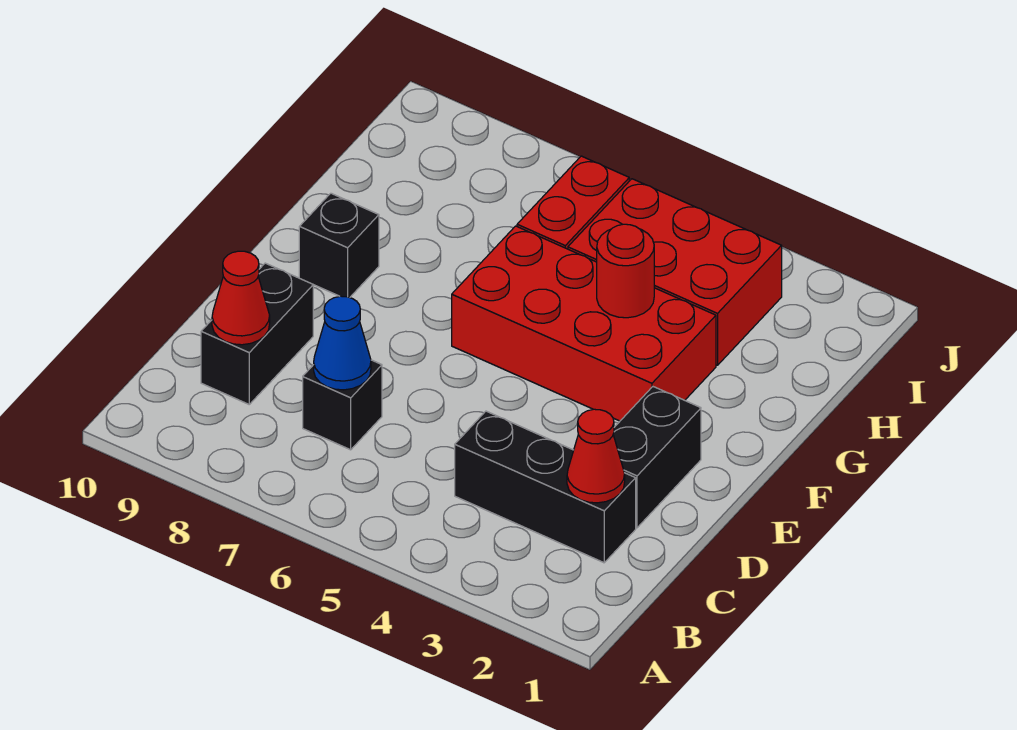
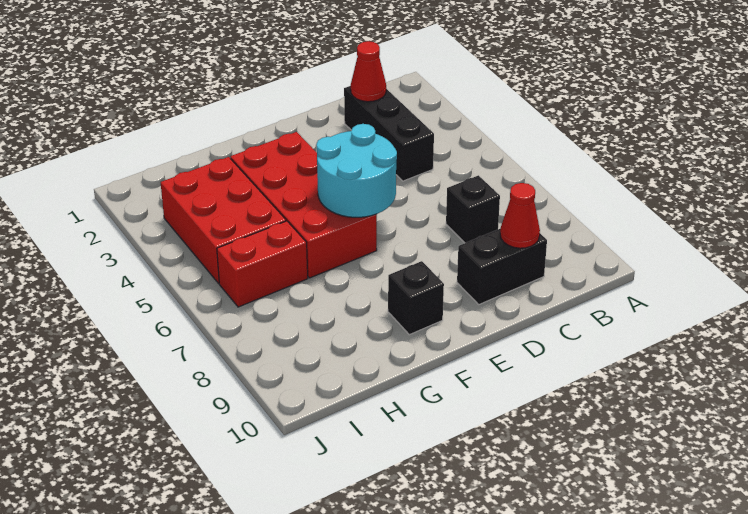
blue cone C7 level 2 -> none
black brick D2:E2 level 1 -> none
none -> cyan round brick E5:F6 level 2
red round brick G4 level 2 -> none

